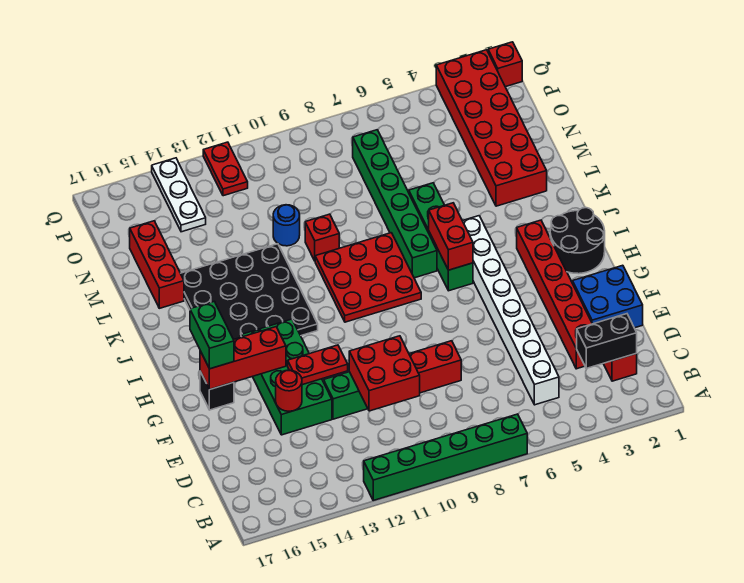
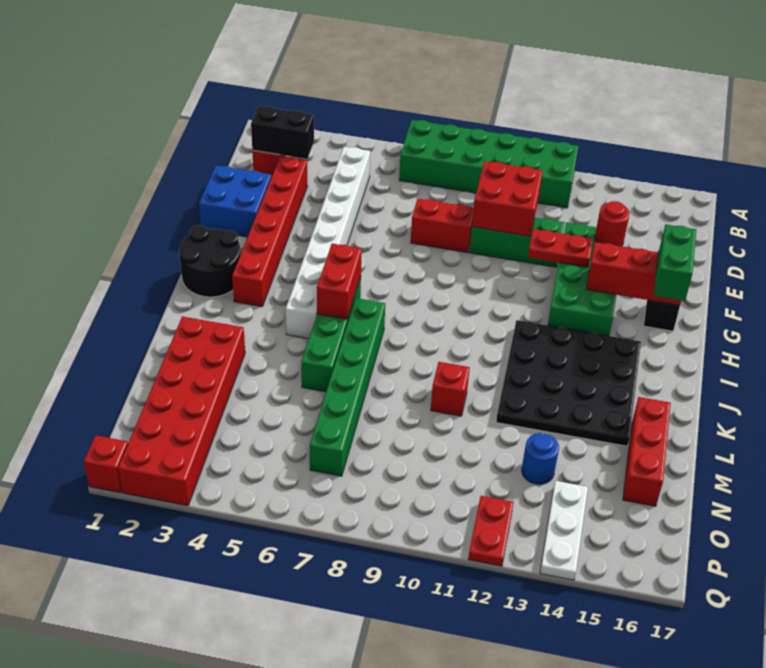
green brick A7:A12 level 1 -> green brick A7:B12 level 1
red plate I8:K10 level 1 -> none
blue round brick M11 level 1 -> blue round brick N13 level 1

